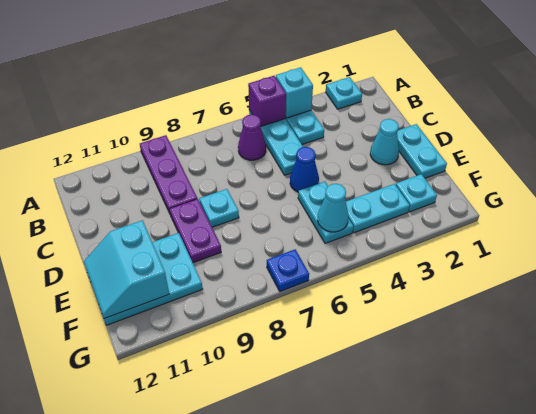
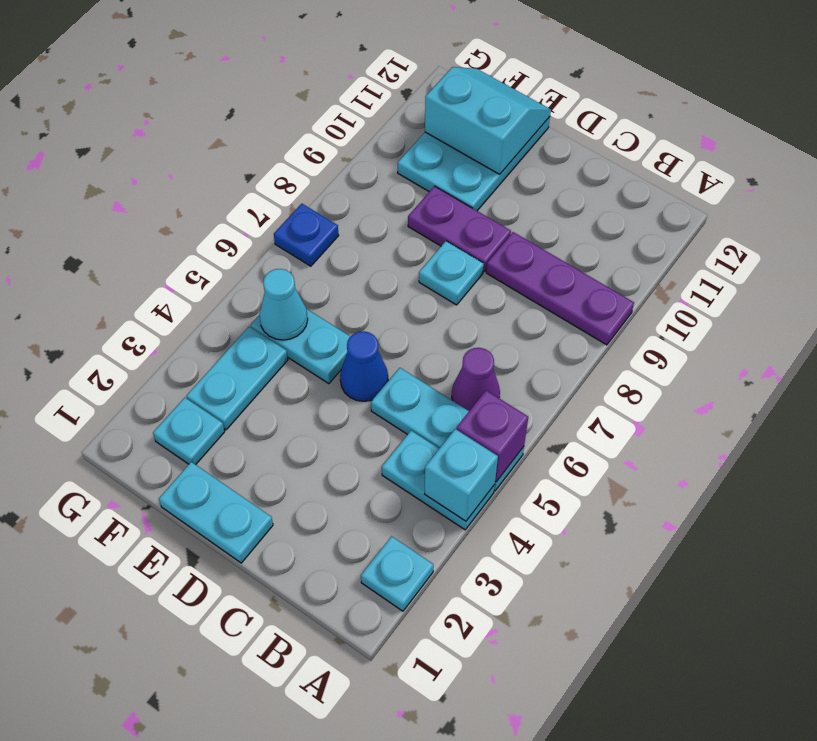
cyan cone D2 level 1 -> none

